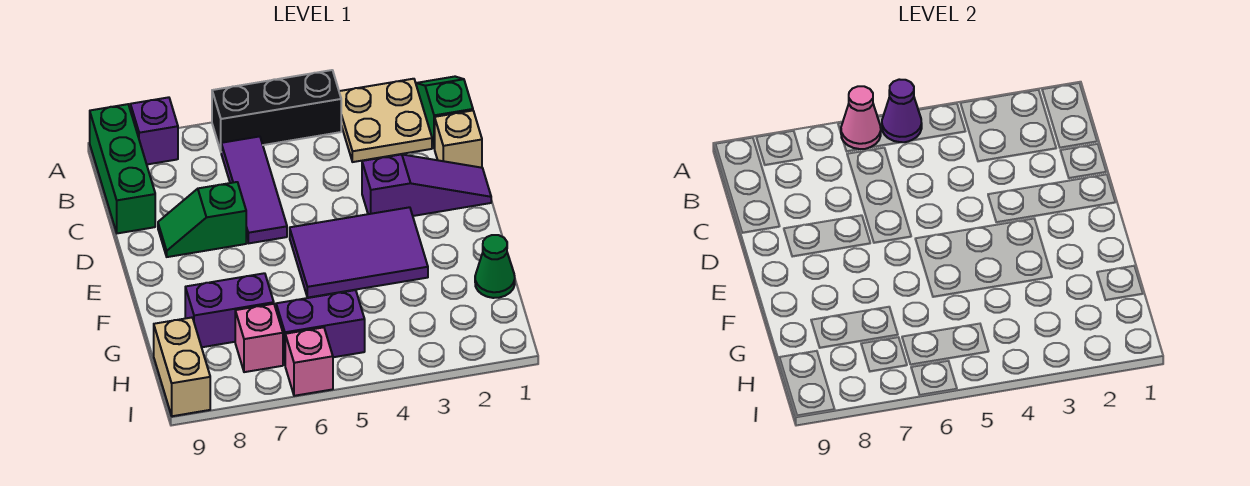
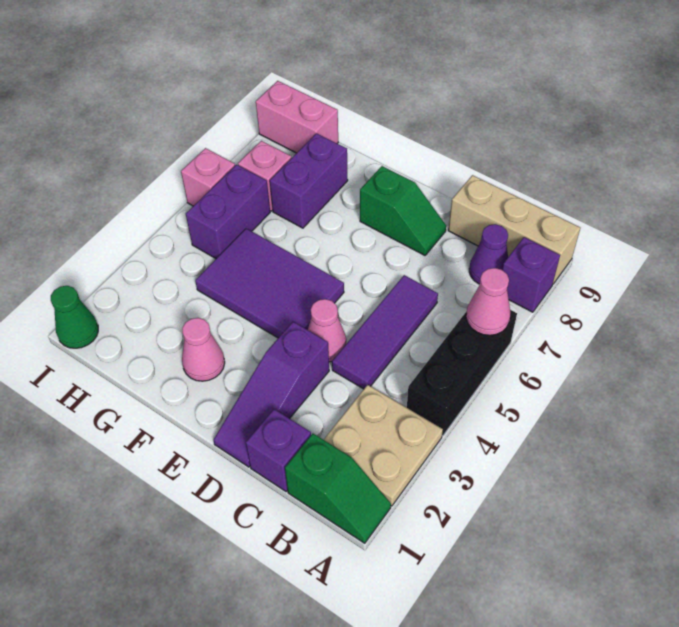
purple cone A5 level 2 -> purple cone B8 level 1
green brick A9:C9 level 1 -> tan brick A9:C9 level 1
purple tile B6:D6 level 1 -> purple tile C4:C6 level 1
tan brick C1 level 1 -> purple brick C1 level 1
none -> pink cone D4 level 1
green slope D7:D8 level 1 top 7 -> green slope D8:E8 level 1 top E
purple tile E3:F5 level 1 -> purple tile E4:G5 level 1
none -> pink cone F2 level 1
green cone G1 level 1 -> green cone I1 level 1
tan brick H9:I9 level 1 -> pink brick H9:I9 level 1

